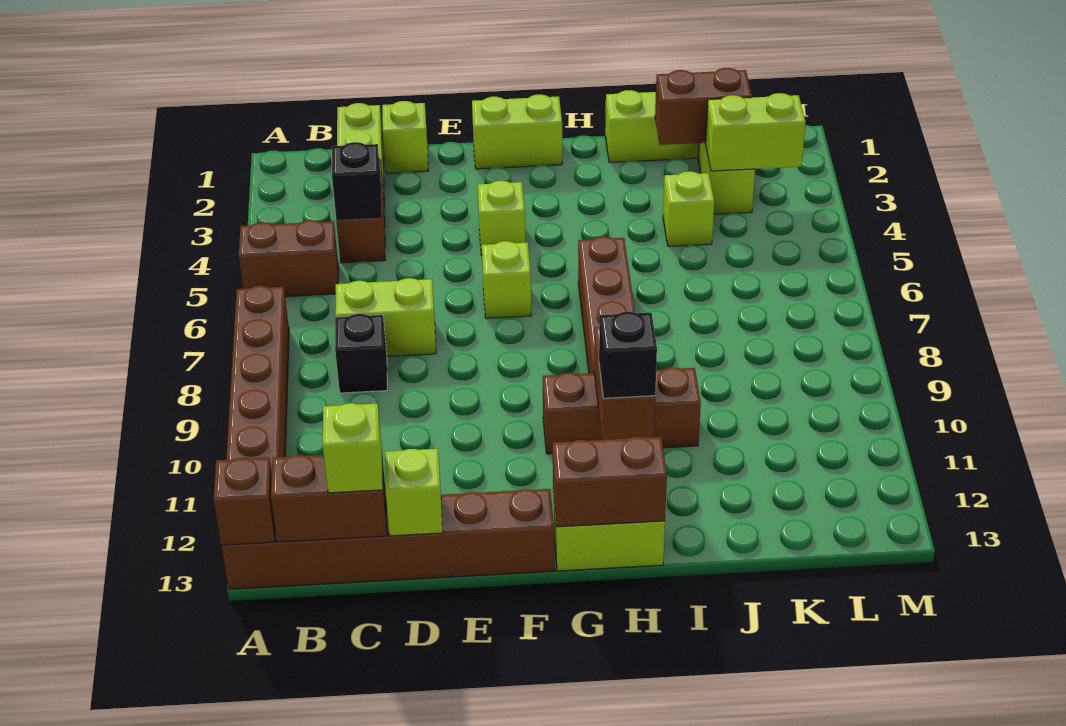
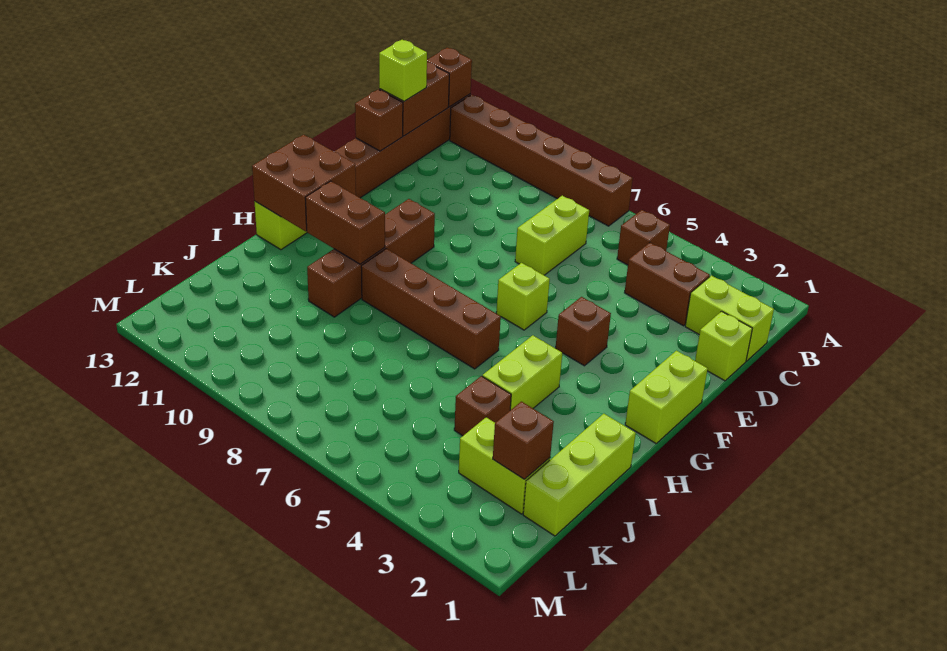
brown brick A5:B5 level 1 -> brown brick B5 level 1
black brick C4 level 2 -> none
black brick C8 level 1 -> none
lime brick D13 level 2 -> brown brick D13 level 2
lime brick F4 level 1 -> brown brick F4 level 1
brown brick G10:I10 level 1 -> brown brick F10:I10 level 1
brown brick G13:H13 level 2 -> brown brick G12:H13 level 2
black brick H11 level 3 -> none
brown brick J2:K2 level 2 -> brown brick K2 level 2
lime brick J4 level 1 -> brown brick J4 level 1
lime brick K3:L3 level 2 -> lime brick H4:I4 level 1

